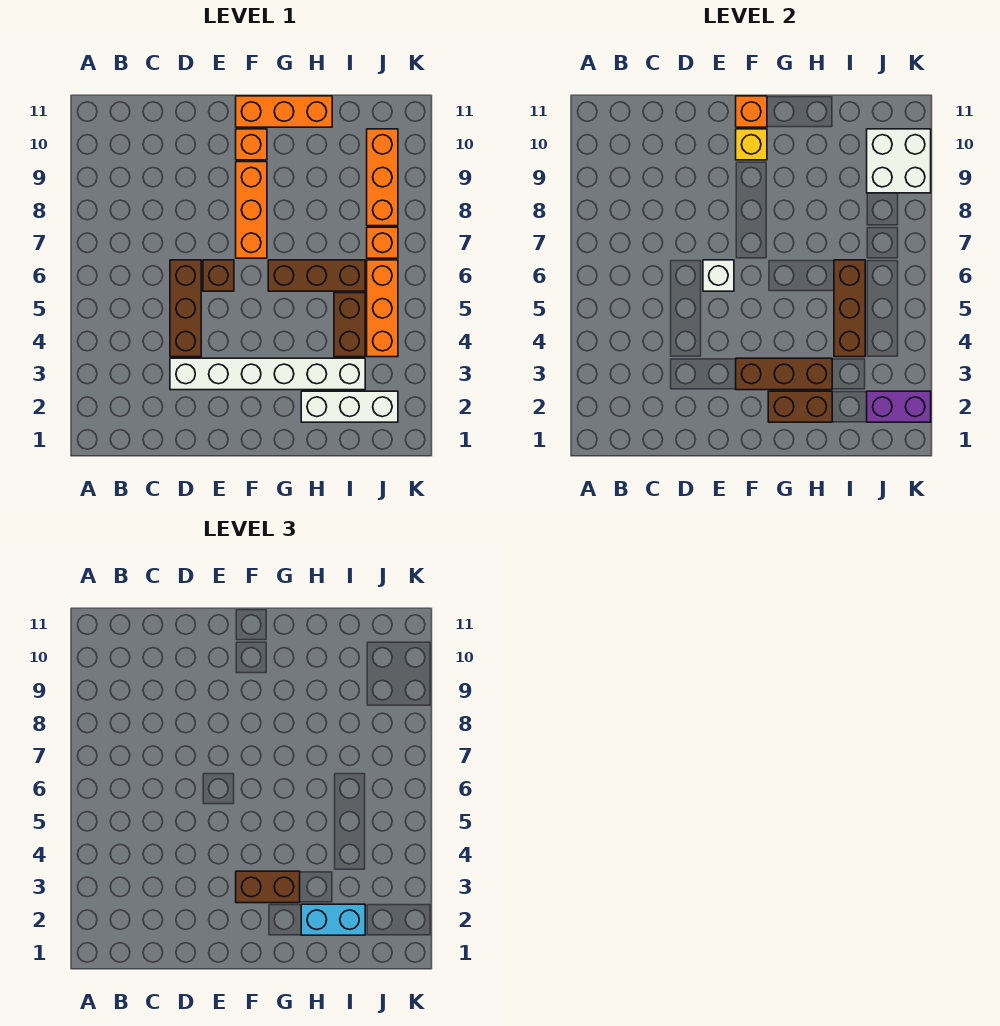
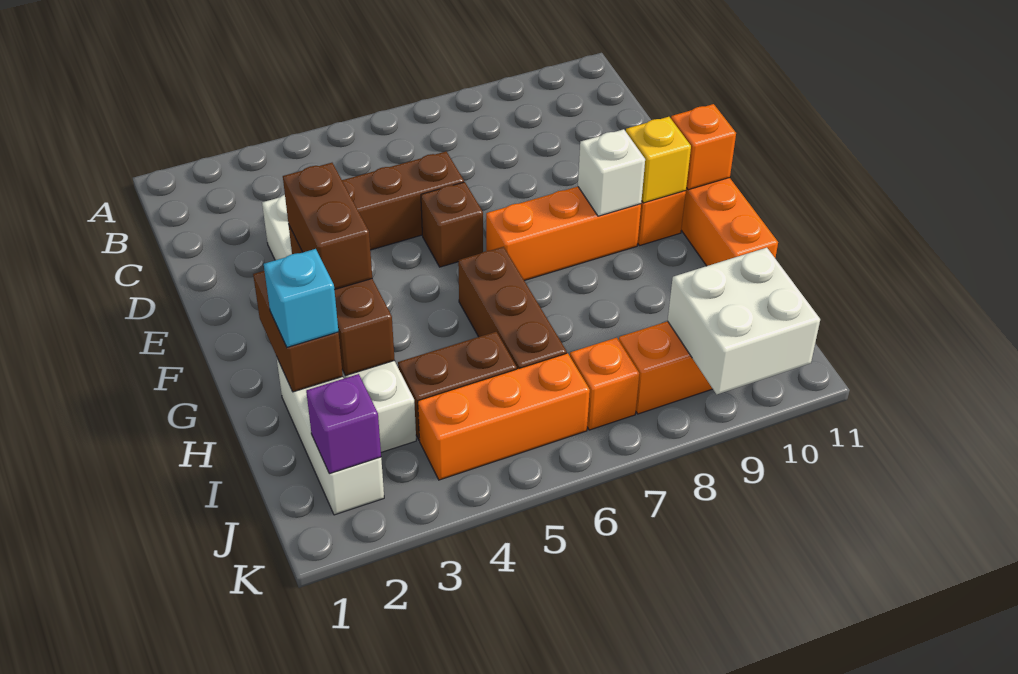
white brick E6 level 2 -> white brick F9 level 2
cyan brick H2:I2 level 3 -> cyan brick H2 level 3
brown brick I4:I6 level 2 -> none
purple brick J2:K2 level 2 -> purple brick J2 level 2

